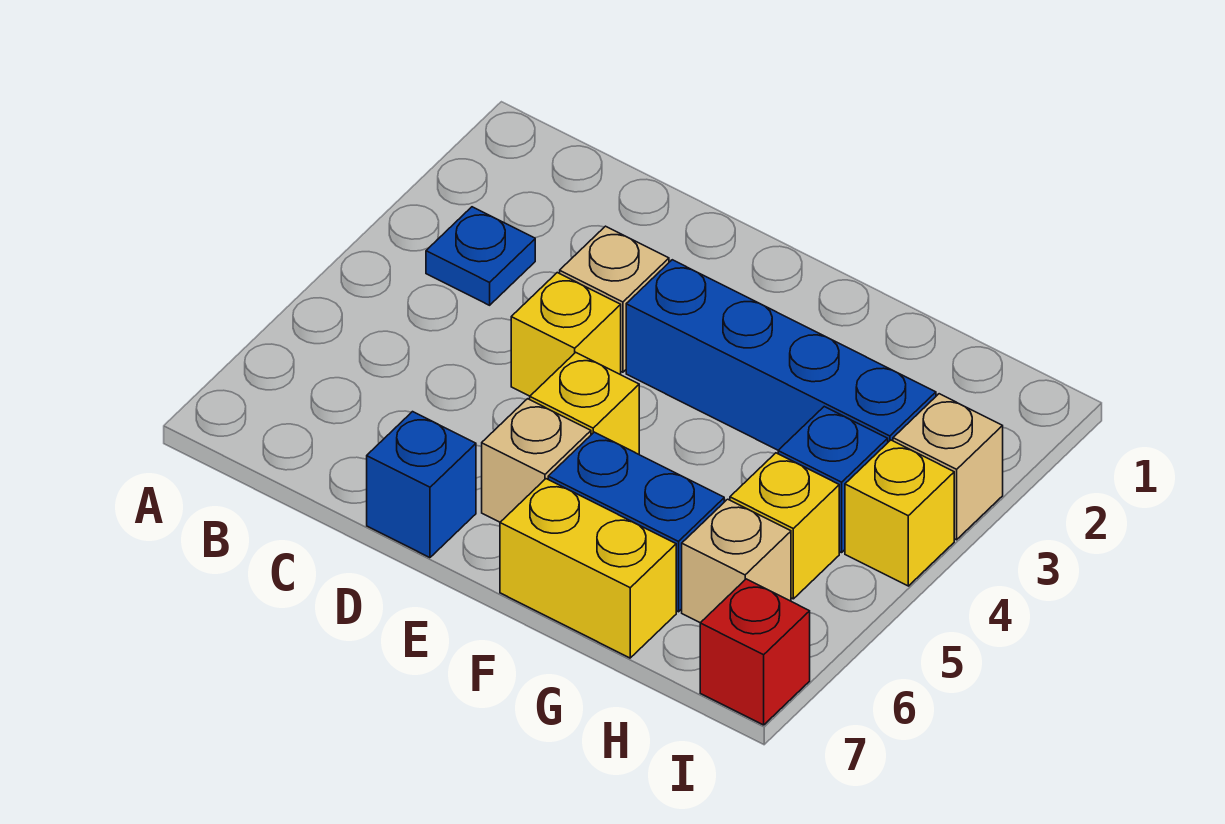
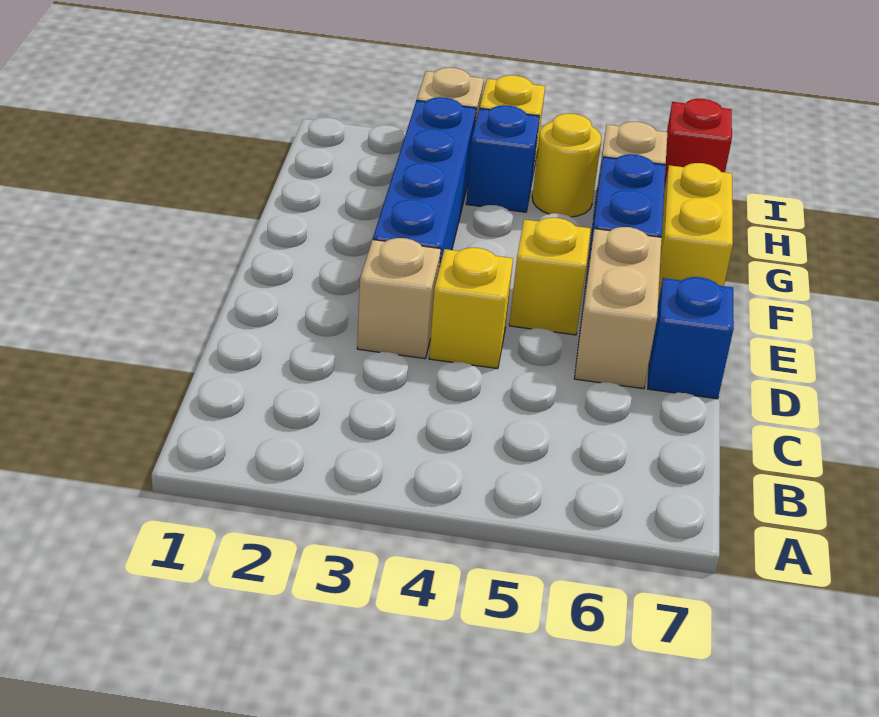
blue plate B3 level 1 -> none
tan brick E6 level 1 -> tan brick D6:E6 level 1
yellow brick H5 level 1 -> yellow round brick H5 level 1

